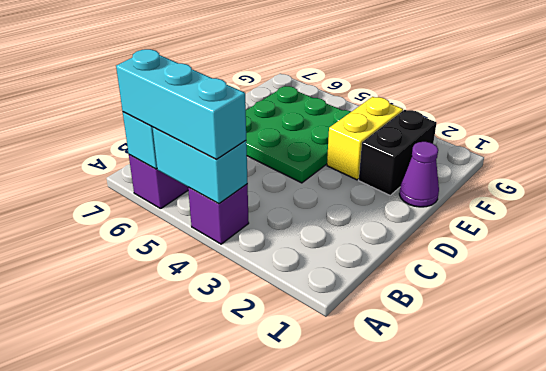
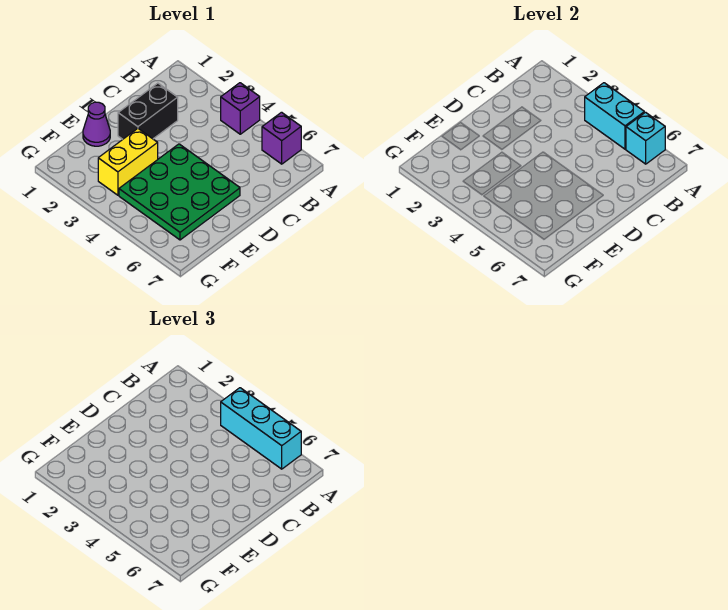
black brick E2:F2 level 1 -> black brick C2:D2 level 1

